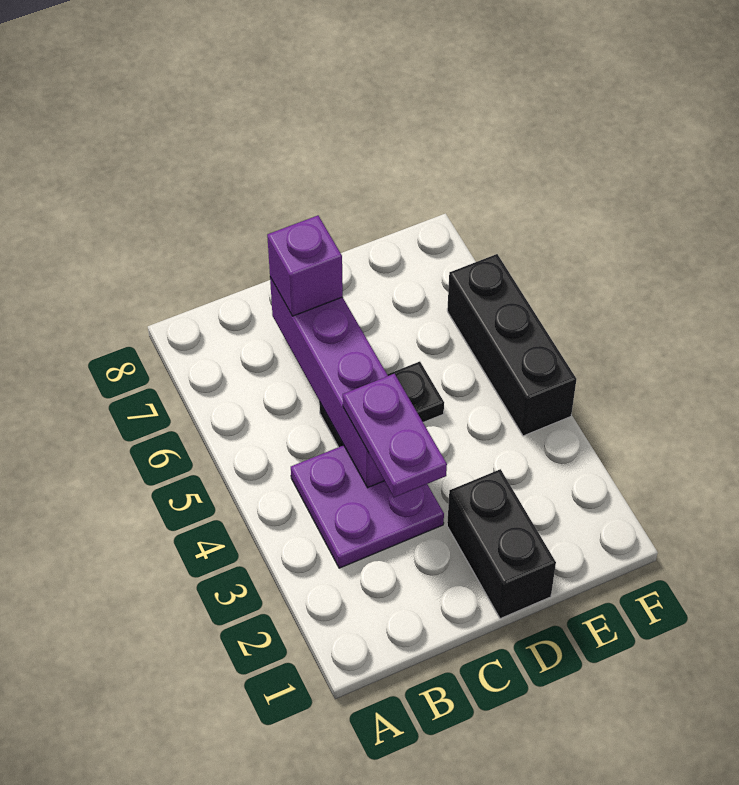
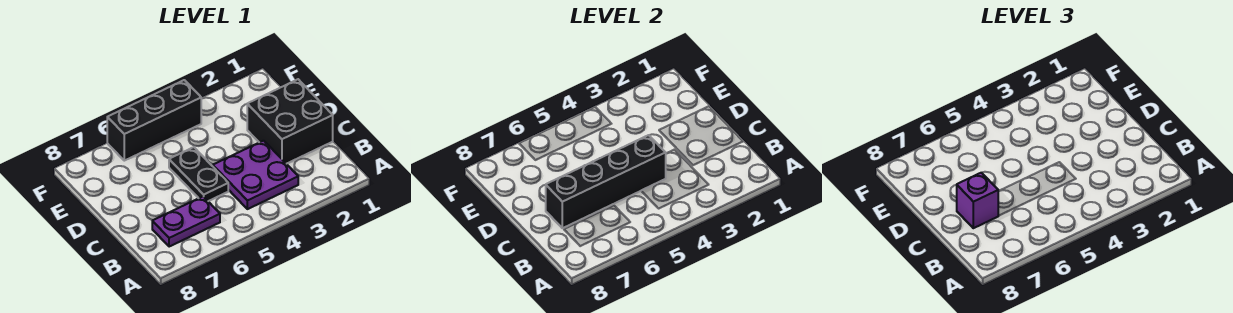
purple plate C3:C4 level 3 -> purple plate B6:B7 level 1
purple brick C4:C7 level 2 -> black brick C4:C7 level 2
black brick D1:D2 level 1 -> black brick C1:D2 level 1

